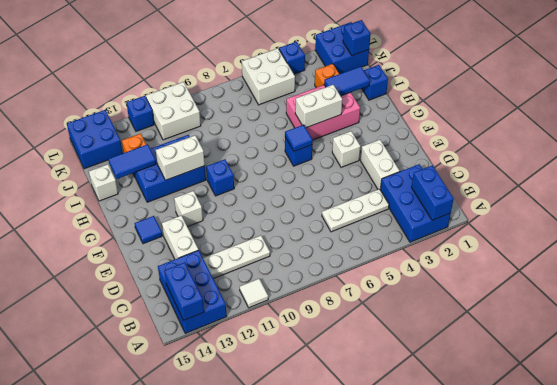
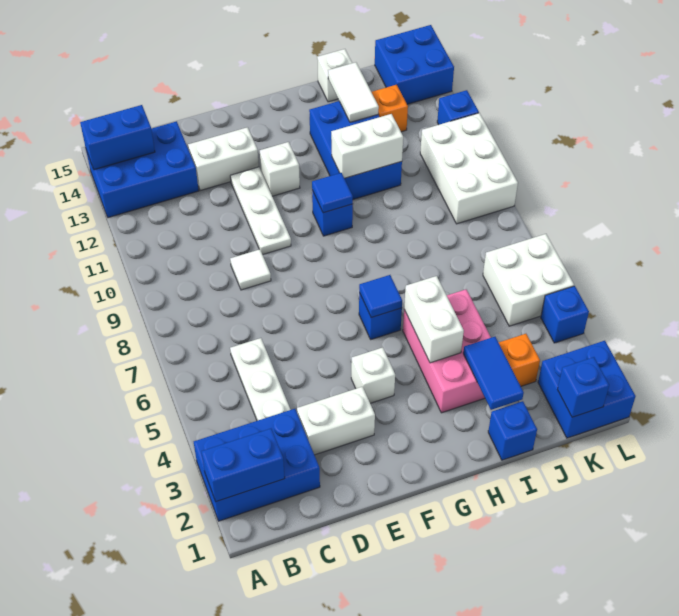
white tile A11 level 1 -> white tile D9 level 1
white plate C10:C12 level 1 -> white plate E10:E12 level 1
blue tile F14 level 1 -> blue tile G10 level 2
white brick H11:H12 level 2 -> white brick H11:I11 level 2
blue tile I13:I14 level 2 -> white tile I13:I14 level 2
white brick K10:L11 level 1 -> white brick K9:L11 level 1

